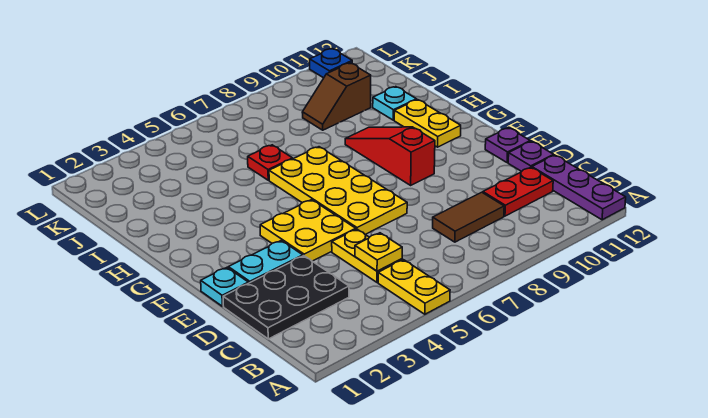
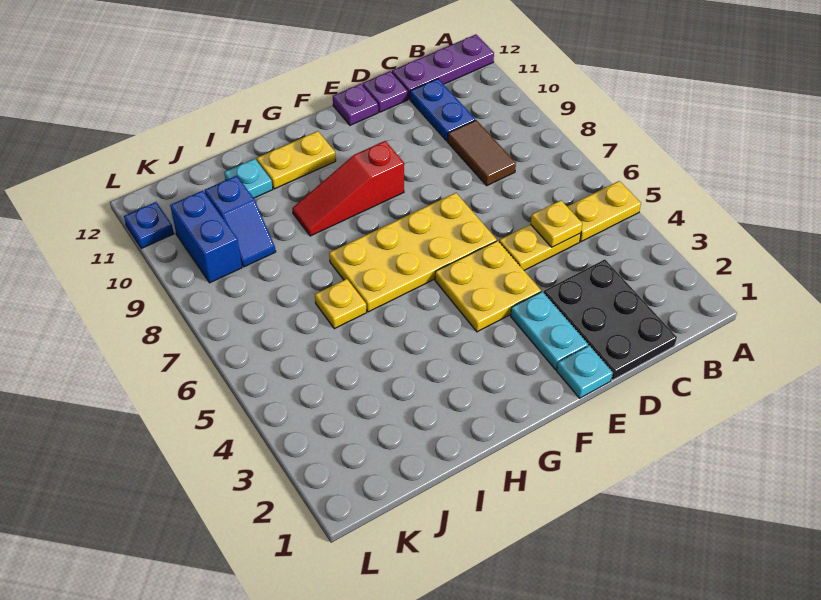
red plate C10:C11 level 1 -> blue plate C10:C11 level 1
red plate I6 level 1 -> yellow plate I6 level 1
brown slope J9:J10 level 1 top 10 -> blue slope J9:J10 level 1 top 10
none -> blue brick K9:K10 level 1

